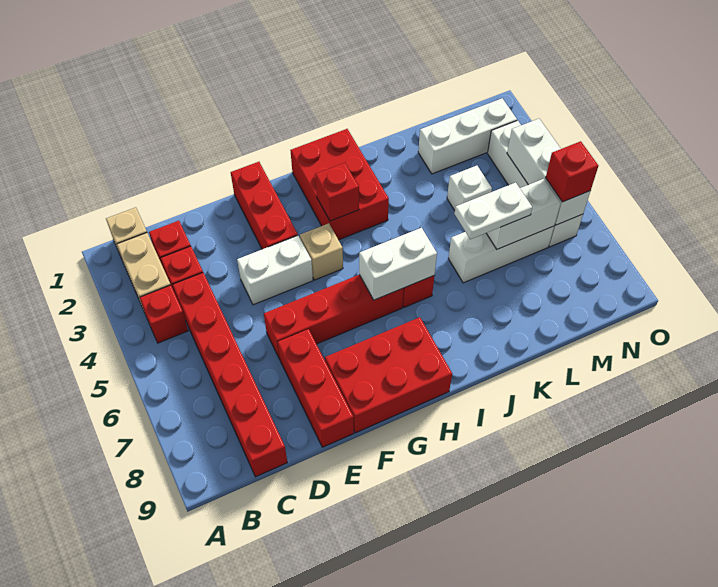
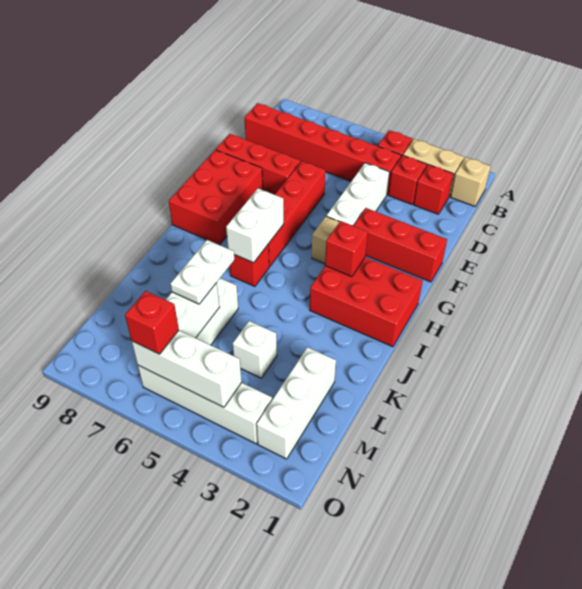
white brick E4:F4 level 1 -> white brick D4:F4 level 1

